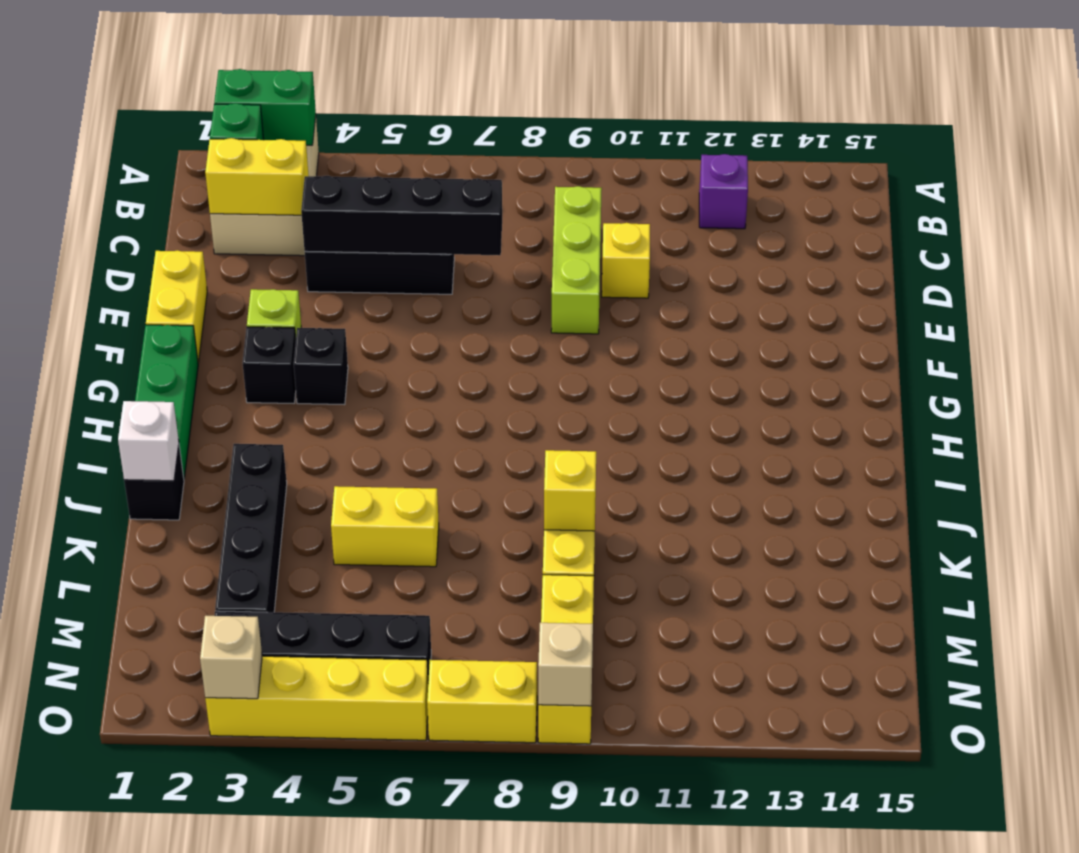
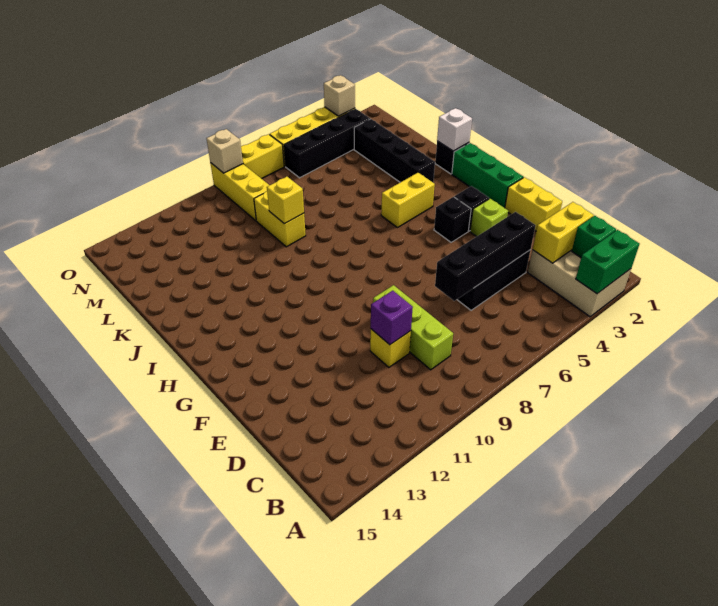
purple brick B12 level 1 -> purple brick D10 level 2
yellow brick K5:K6 level 1 -> yellow brick I4:I5 level 1

